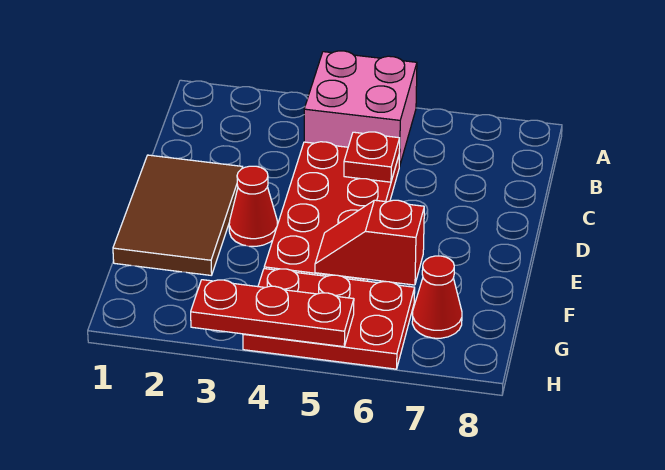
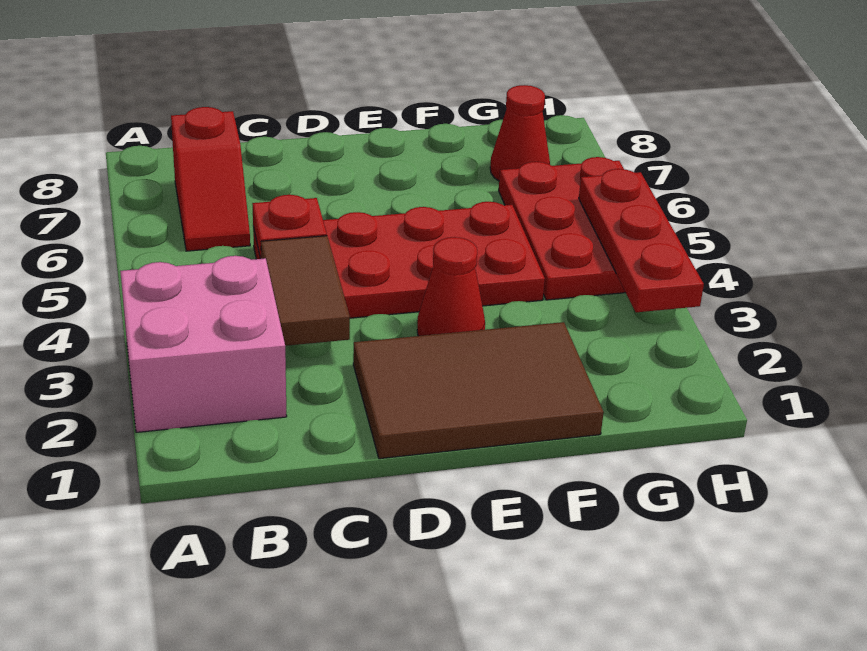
pink brick A4:B5 level 1 -> pink brick A2:B3 level 1
none -> brown tile C3:C4 level 2
red slope F5:F6 level 2 top 6 -> red slope B6:B7 level 1 top 7

